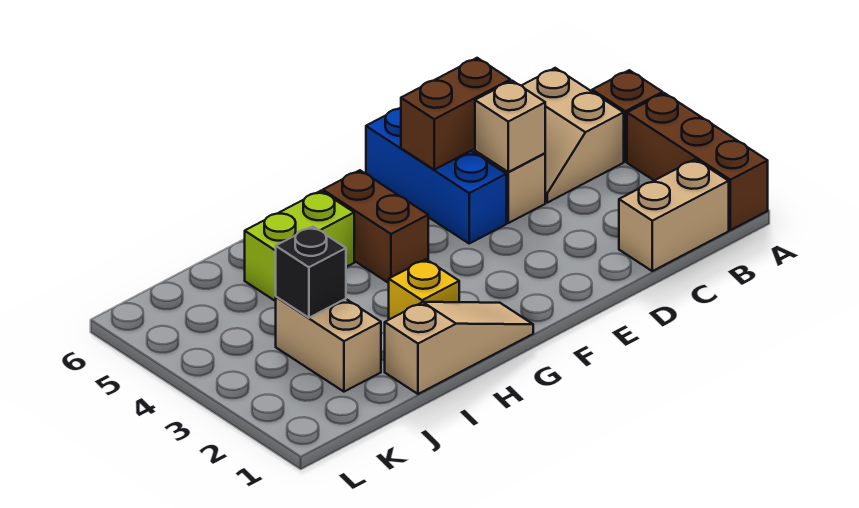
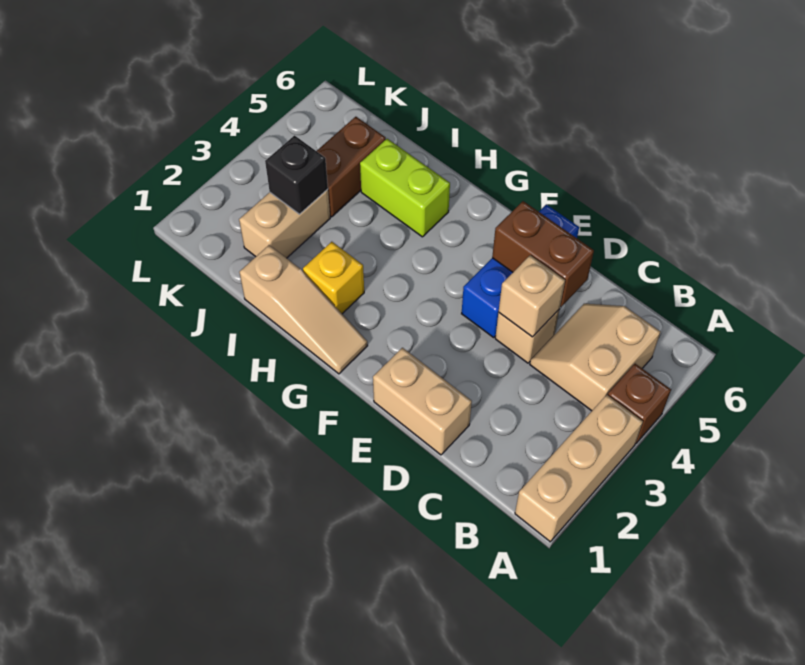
brown brick A1:A3 level 1 -> tan brick A1:A3 level 1
tan brick B1:C1 level 1 -> tan brick D1:E1 level 1
brown brick G4:G5 level 1 -> brown brick J4:J5 level 1

